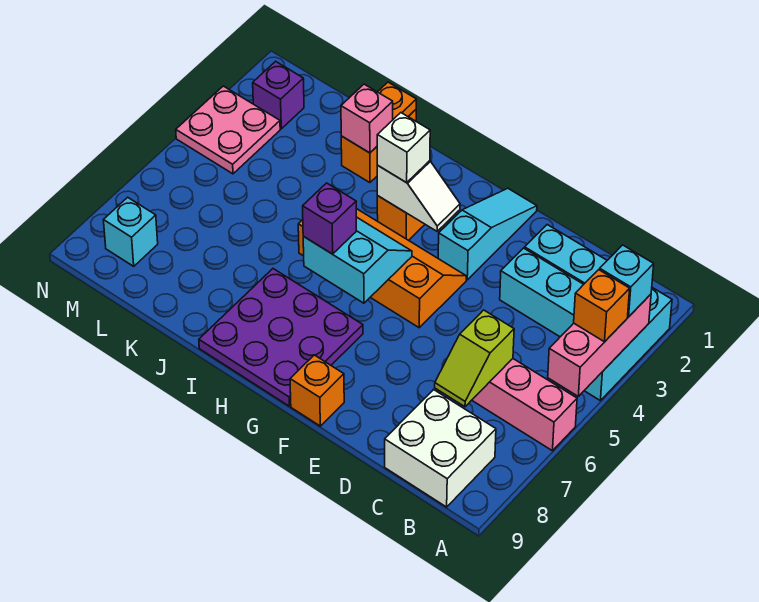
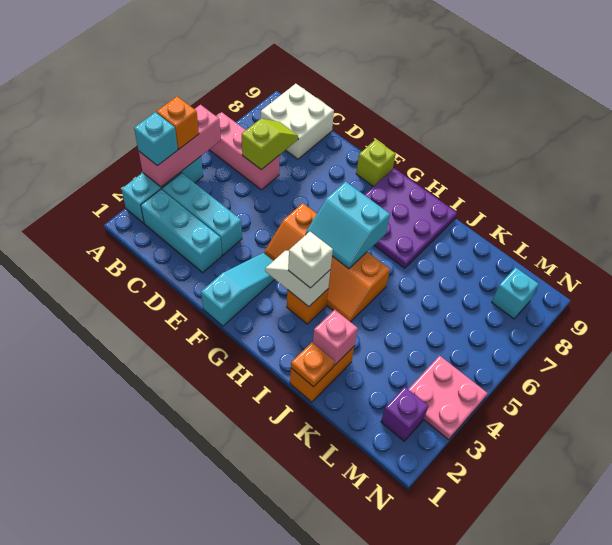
cyan slope F1:F3 level 1 top 3 -> cyan slope F1:F3 level 1 top 1
orange brick F9 level 1 -> lime brick F9 level 1
purple brick H6 level 3 -> none

